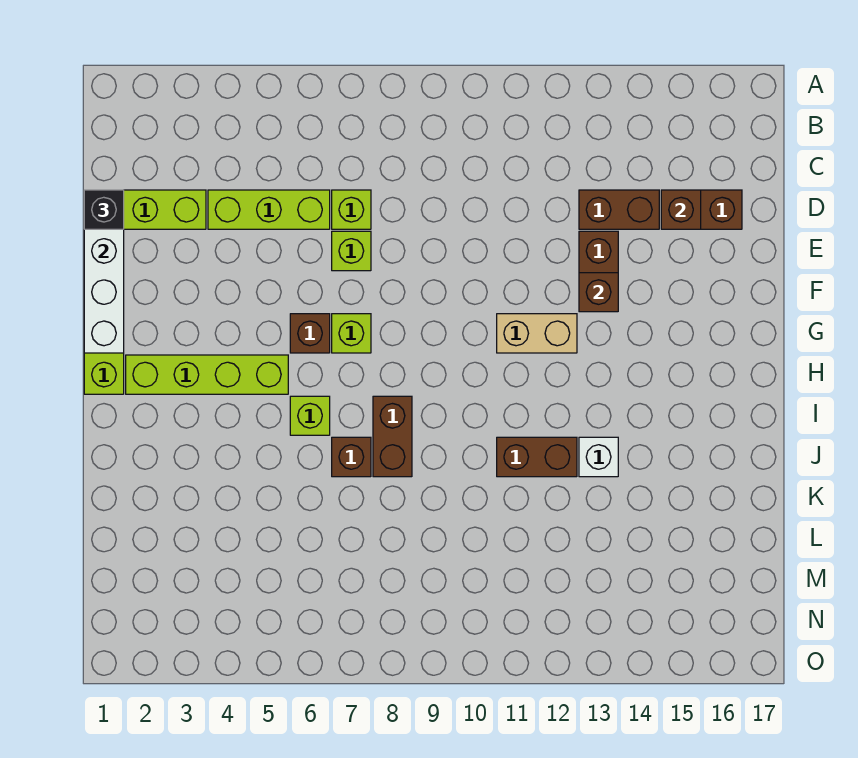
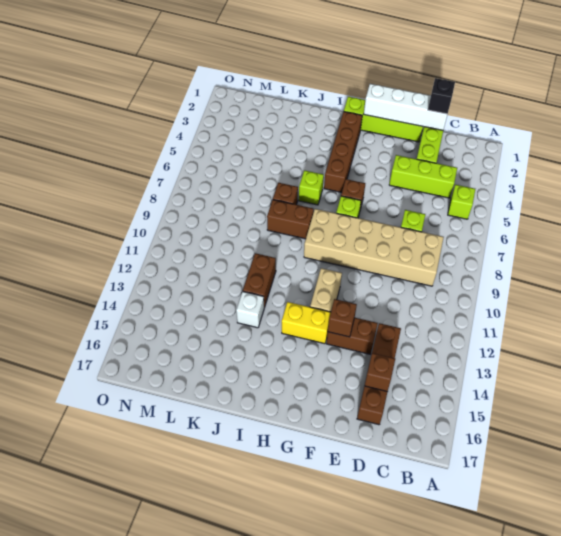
none -> tan brick C8:H9 level 1
lime brick D4:D6 level 1 -> lime brick C4:E4 level 1
lime brick E7 level 1 -> lime brick B5 level 1
none -> yellow brick G13:H13 level 1
lime brick H2:H5 level 1 -> brown brick H2:H5 level 1

